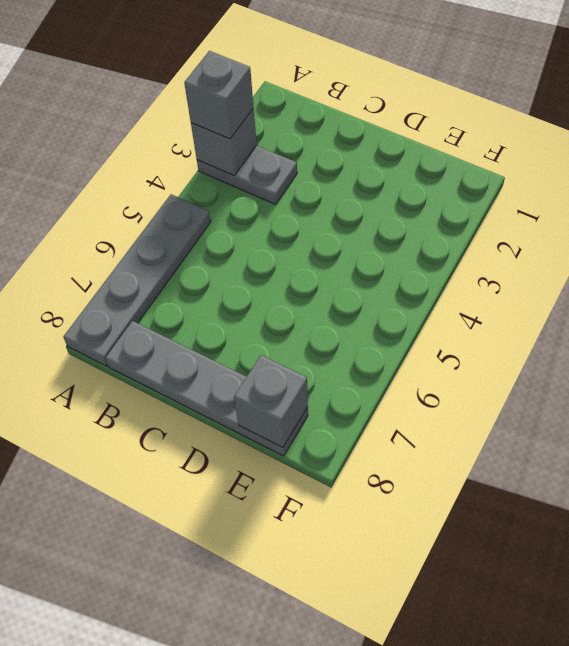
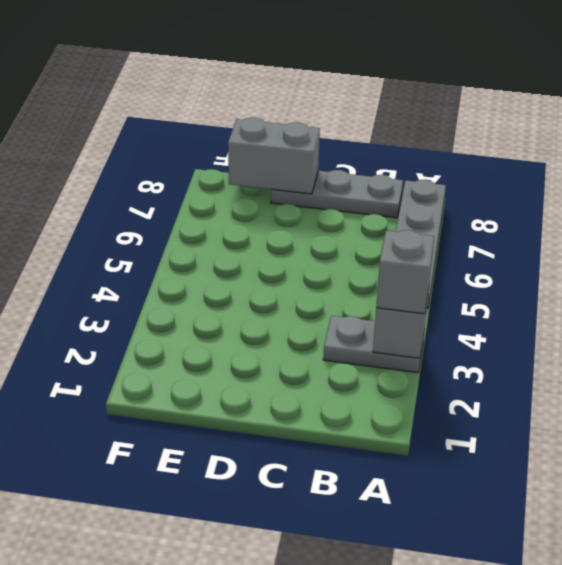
grey plate B8:E8 level 1 -> grey plate B8:D8 level 1
grey brick E8 level 2 -> grey brick D8:E8 level 2

